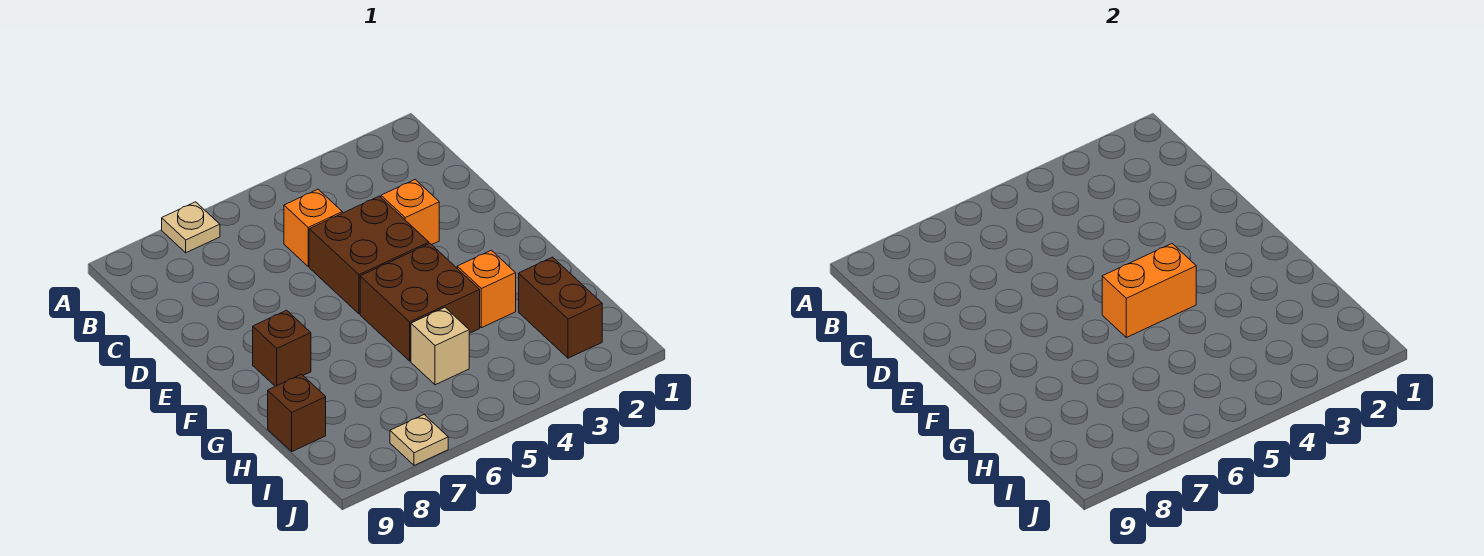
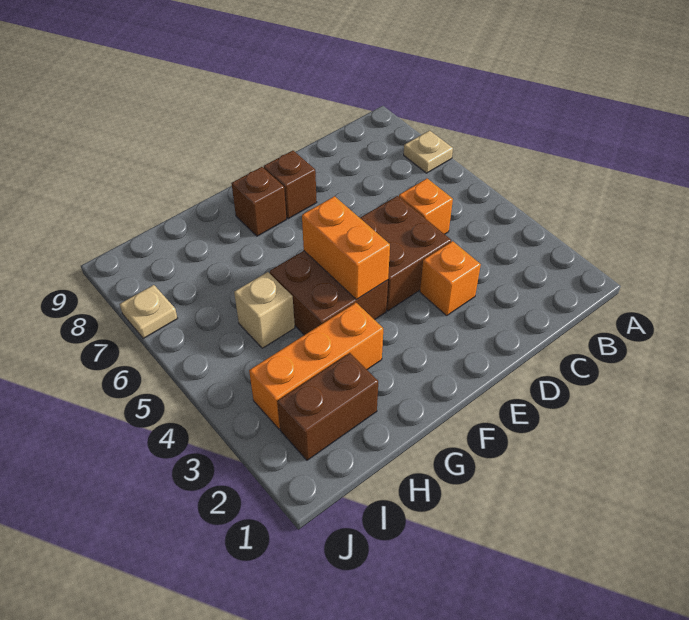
orange brick G3 level 1 -> orange brick G3:I3 level 1
brown brick H9 level 1 -> brown brick E8 level 1

